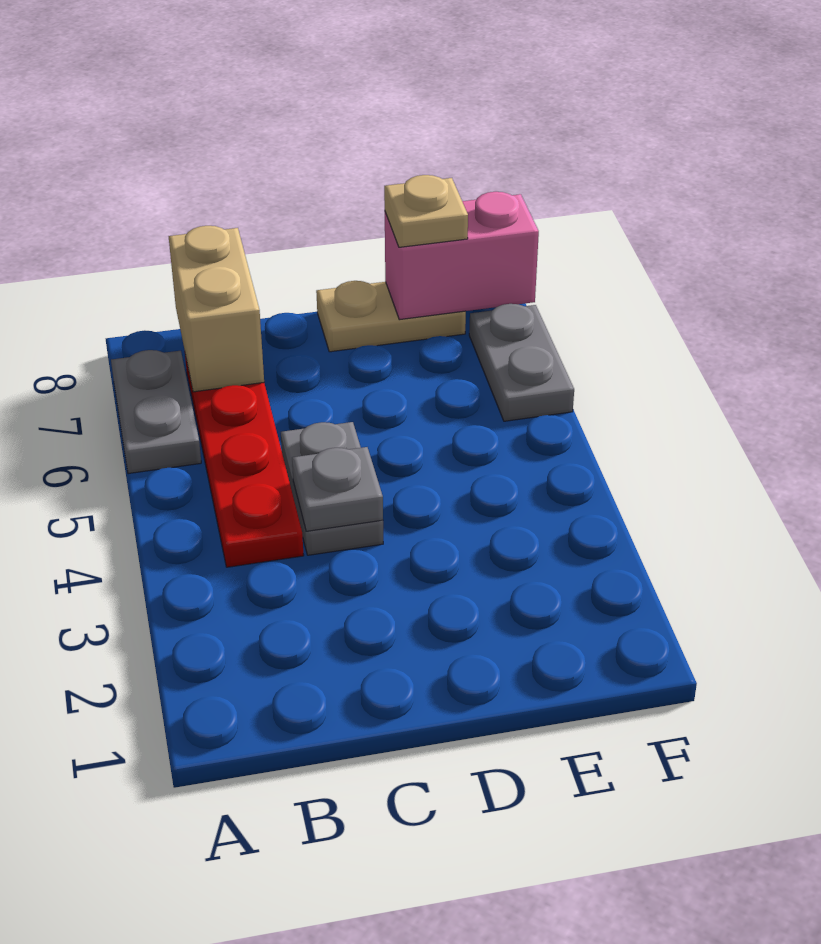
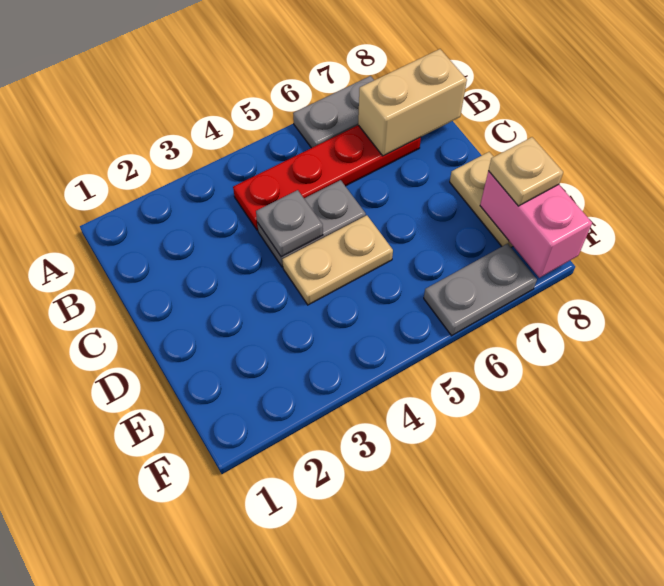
none -> tan plate D4:D5 level 1

